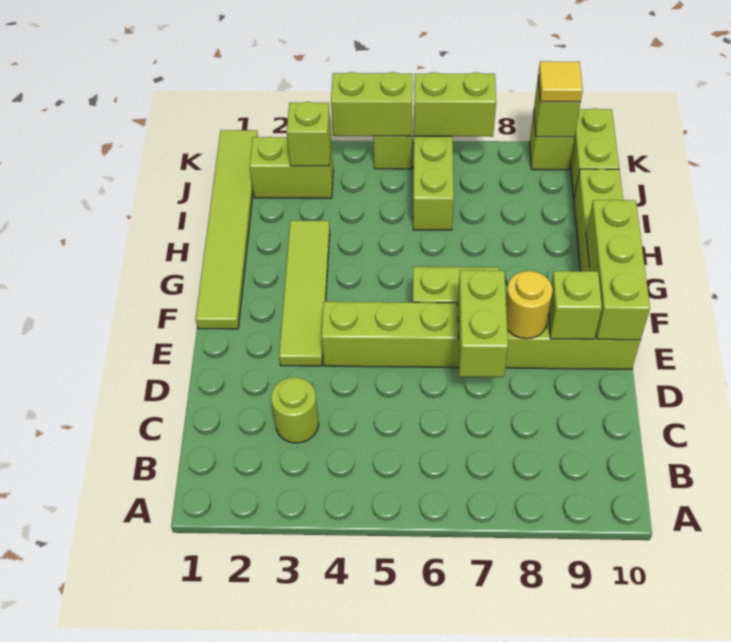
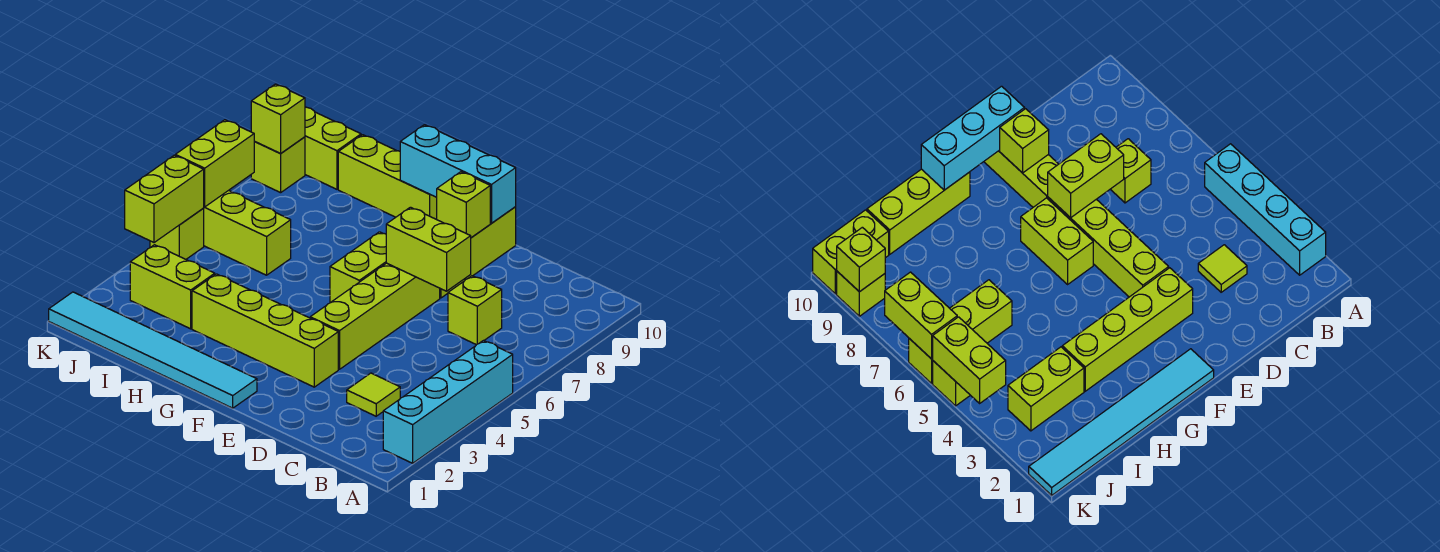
none -> cyan brick A2:A5 level 1
lime round brick C3 level 1 -> lime tile C3 level 1
lime tile E3:H3 level 1 -> lime brick E3:H3 level 1
yellow round brick E8 level 2 -> none
lime brick E10:G10 level 2 -> cyan brick E10:G10 level 2
lime tile F1:K1 level 1 -> cyan tile F1:K1 level 1
lime brick J2:J3 level 1 -> lime brick I3:J3 level 1
lime brick J3 level 2 -> lime brick C7 level 1
yellow tile K9 level 3 -> none

